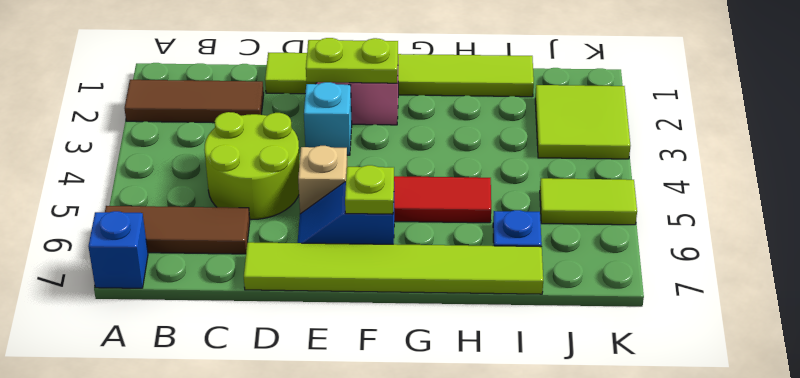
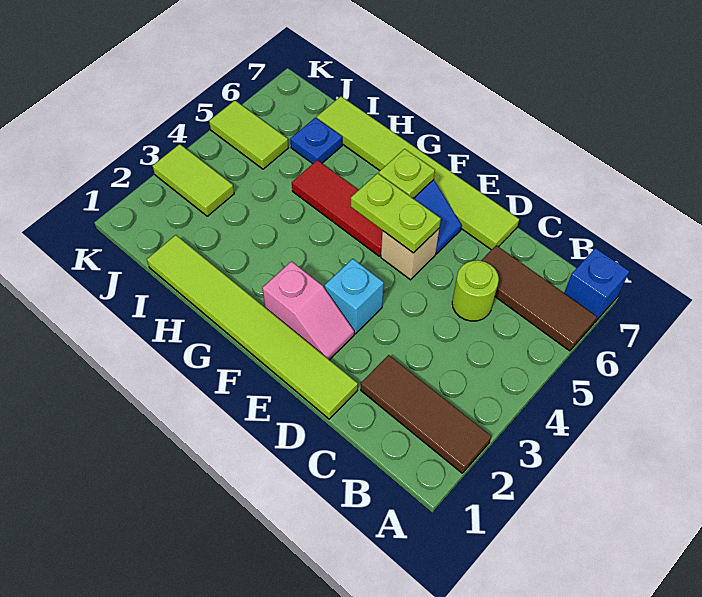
lime round brick C4:D5 level 1 -> lime round brick C5 level 1
lime plate E2:F2 level 2 -> lime plate E5:F5 level 2
lime tile J2:K3 level 1 -> lime tile J3:K3 level 1

